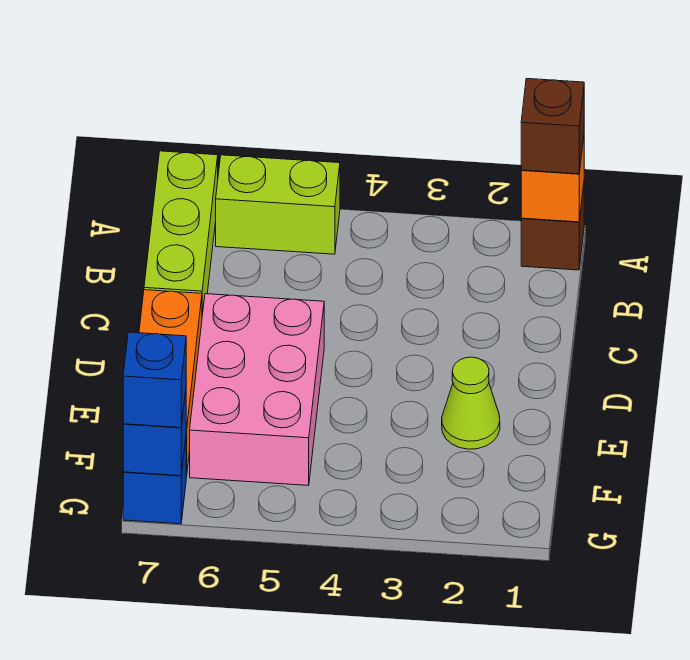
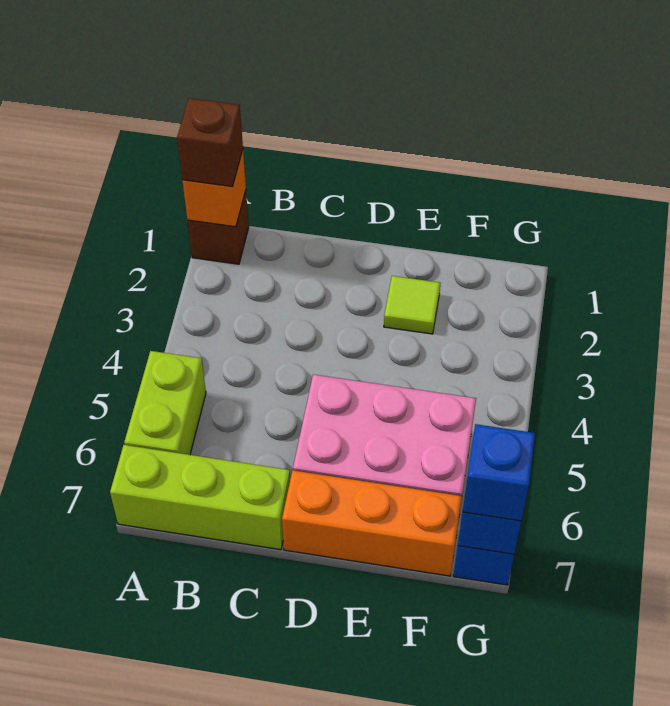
lime cone E2 level 1 -> lime tile E2 level 1

